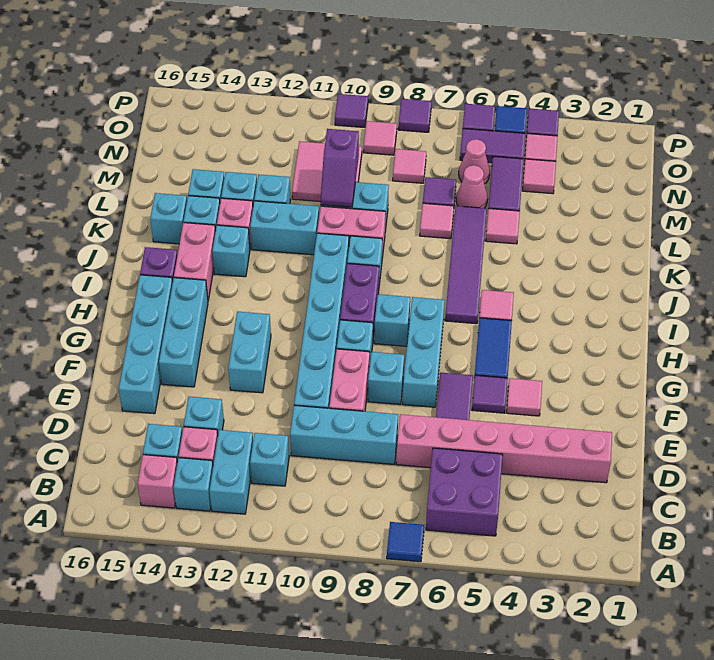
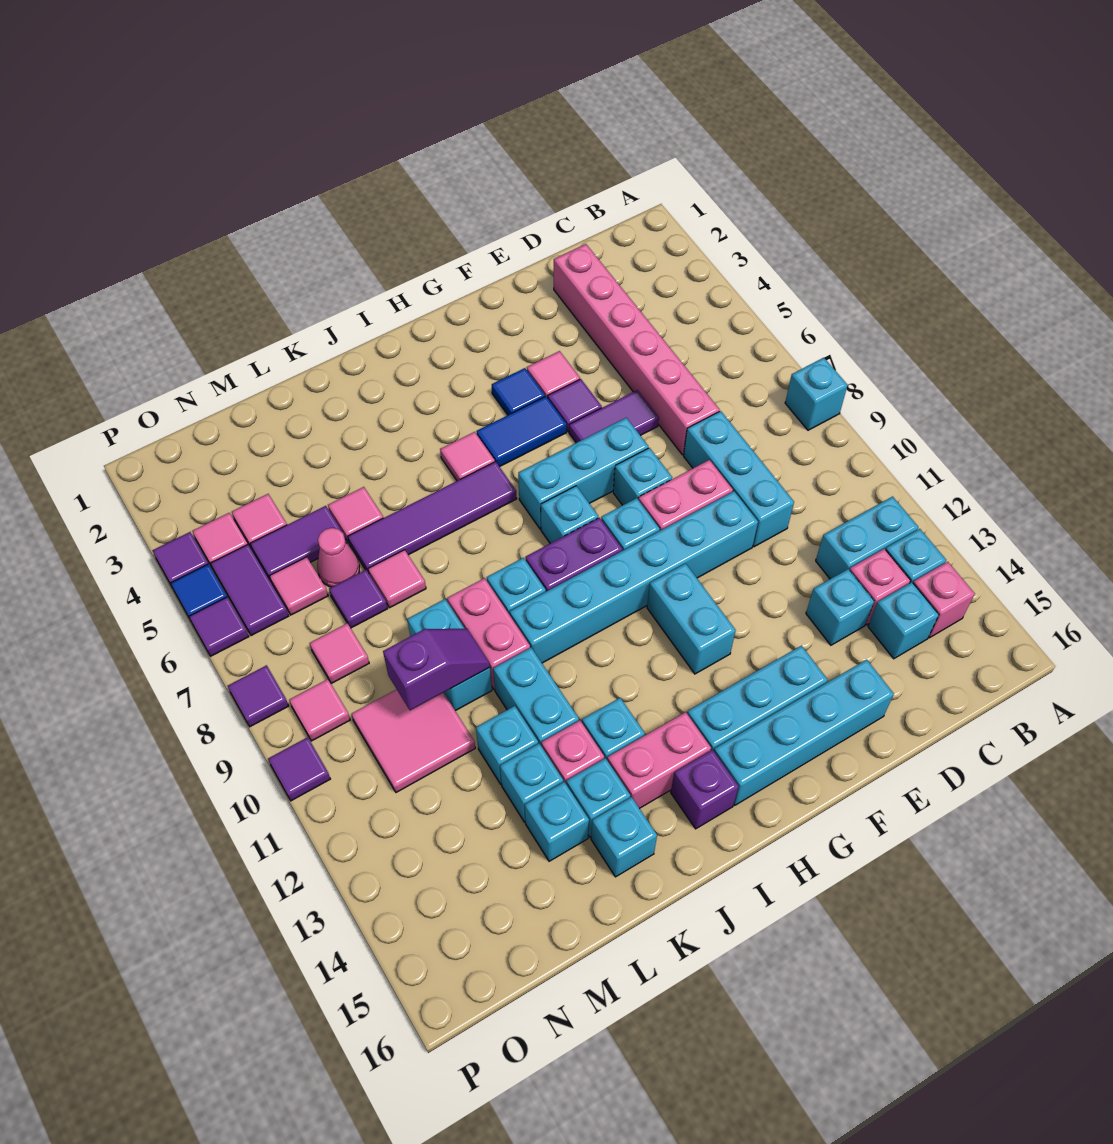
blue tile A7 level 1 -> blue tile G4 level 1
purple brick B5:C6 level 1 -> none
cyan brick C11 level 1 -> cyan brick A8 level 1
cyan brick F12:G12 level 1 -> cyan brick G11:G12 level 1
pink cone N6 level 1 -> pink tile N6 level 1

